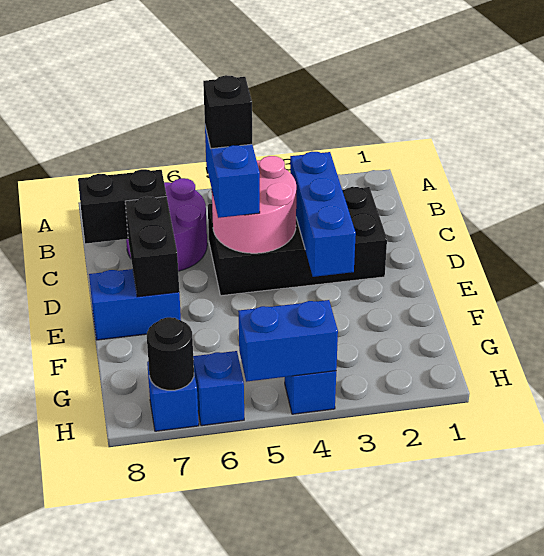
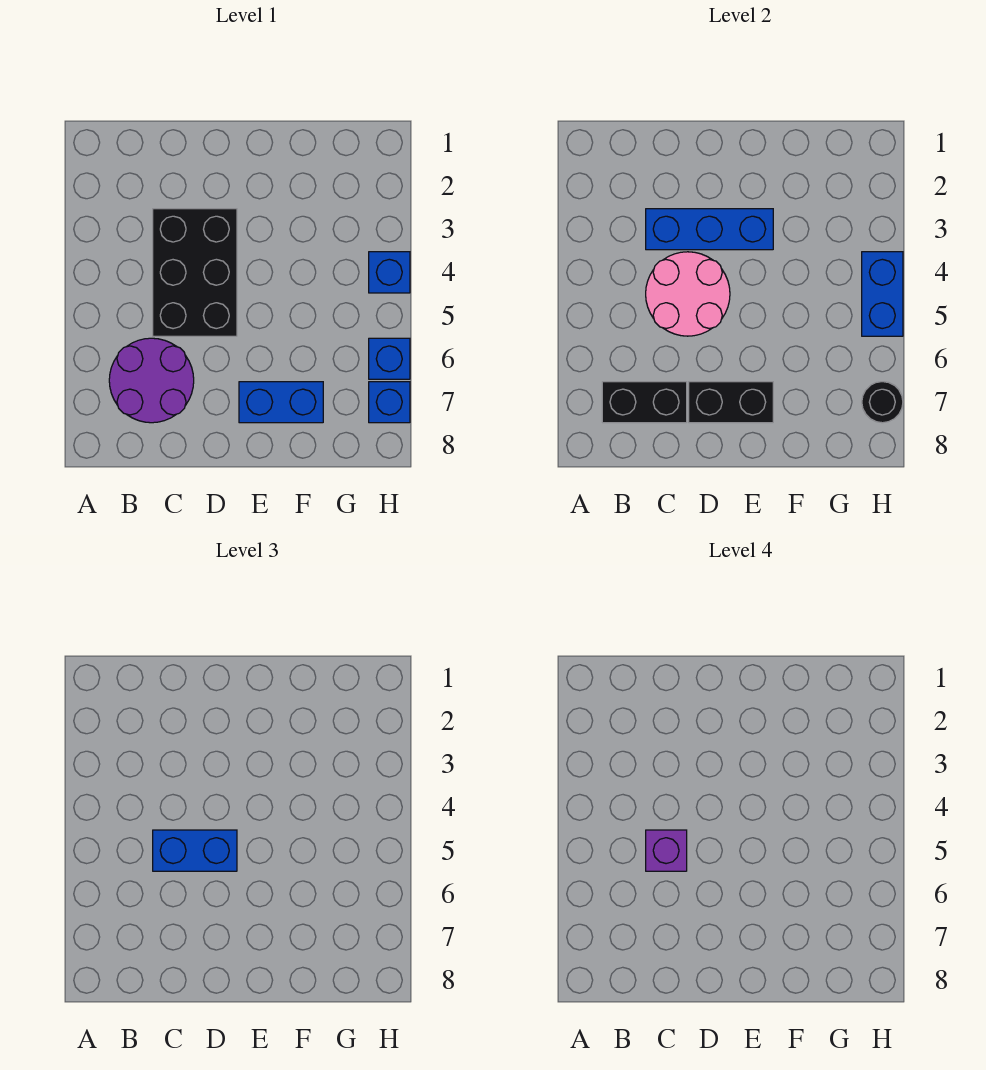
black brick C2:D5 level 1 -> black brick C3:D5 level 1
black brick C5 level 4 -> purple brick C5 level 4
black brick C7:C8 level 2 -> black brick B7:C7 level 2
blue brick E7:E8 level 1 -> blue brick E7:F7 level 1

